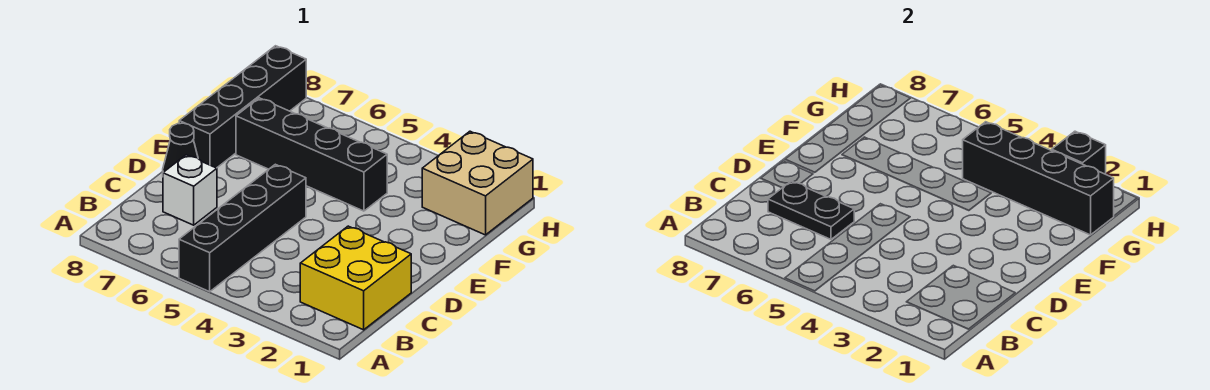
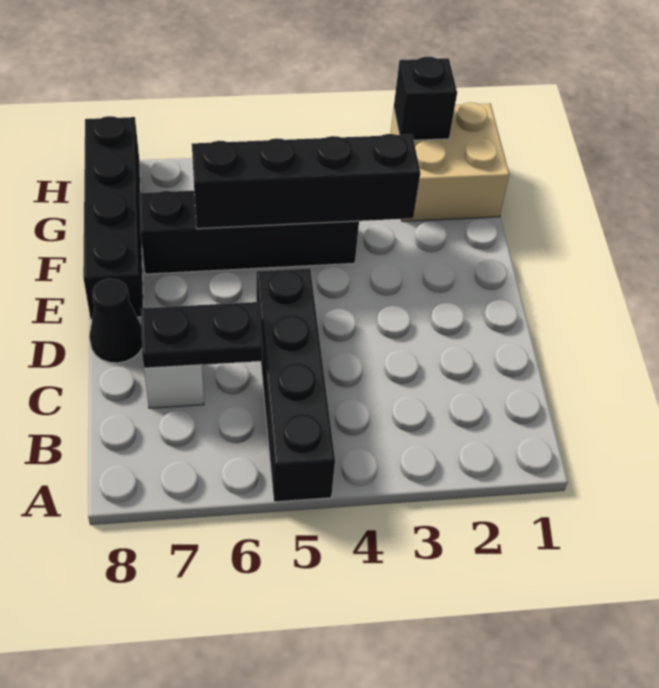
yellow brick B1:C2 level 1 -> none
black brick G1:G4 level 2 -> black brick F3:F6 level 2

